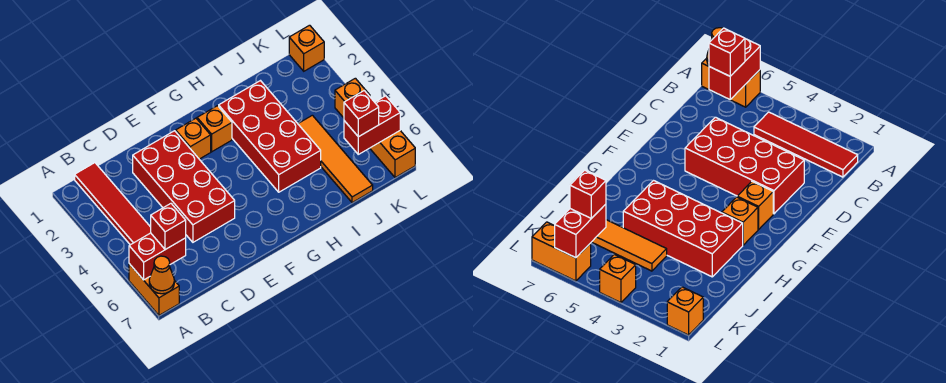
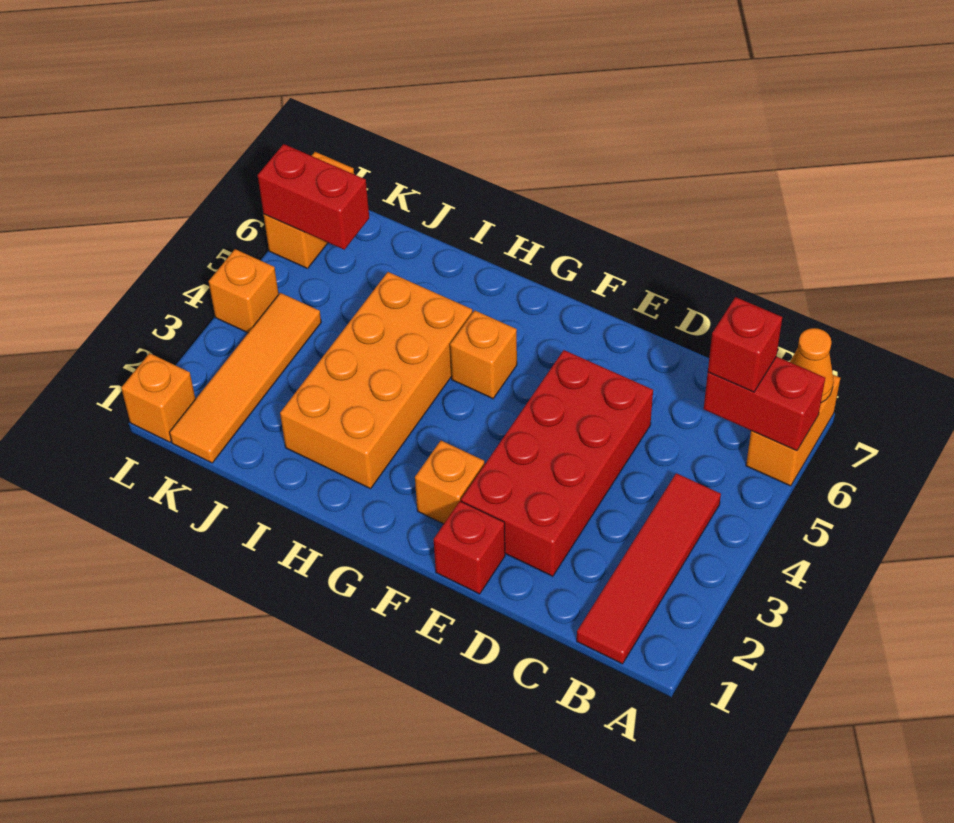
orange brick G2 level 1 -> orange brick G5 level 1
red brick H2:I5 level 1 -> orange brick H2:I5 level 1
orange tile J4:J7 level 1 -> orange tile K1:K4 level 1
red brick K6 level 3 -> red brick E1 level 1

